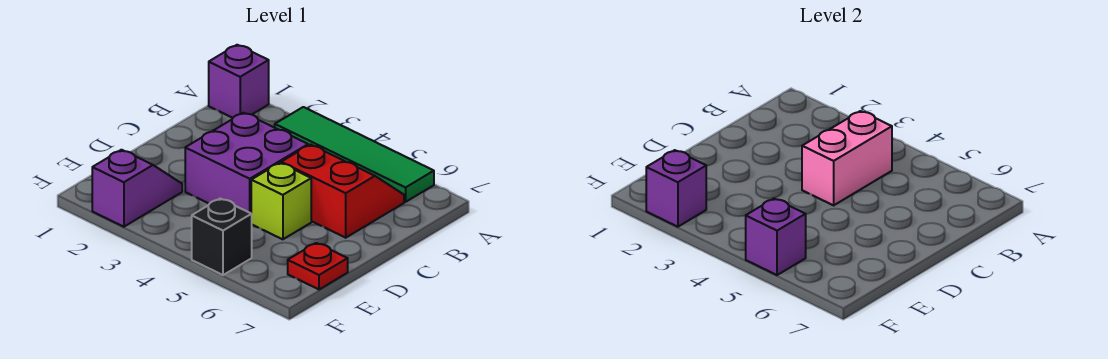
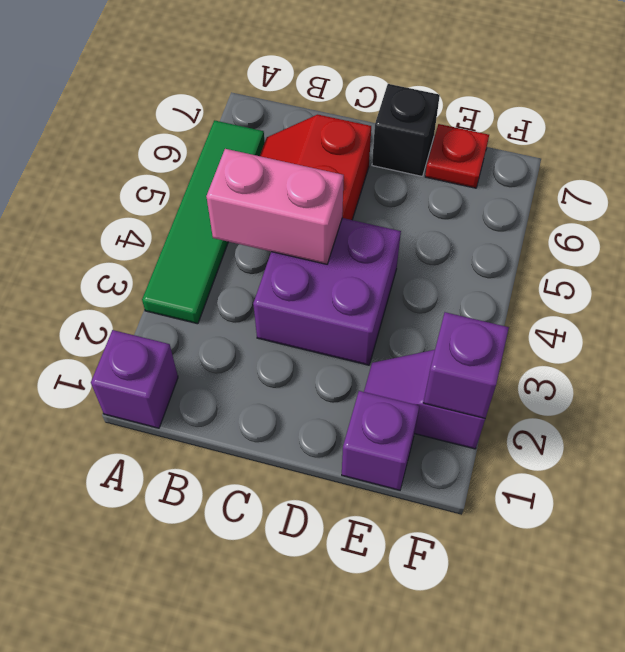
lime brick D5 level 1 -> none
black brick F5 level 1 -> black brick D7 level 1
purple brick F5 level 2 -> purple brick E1 level 1

